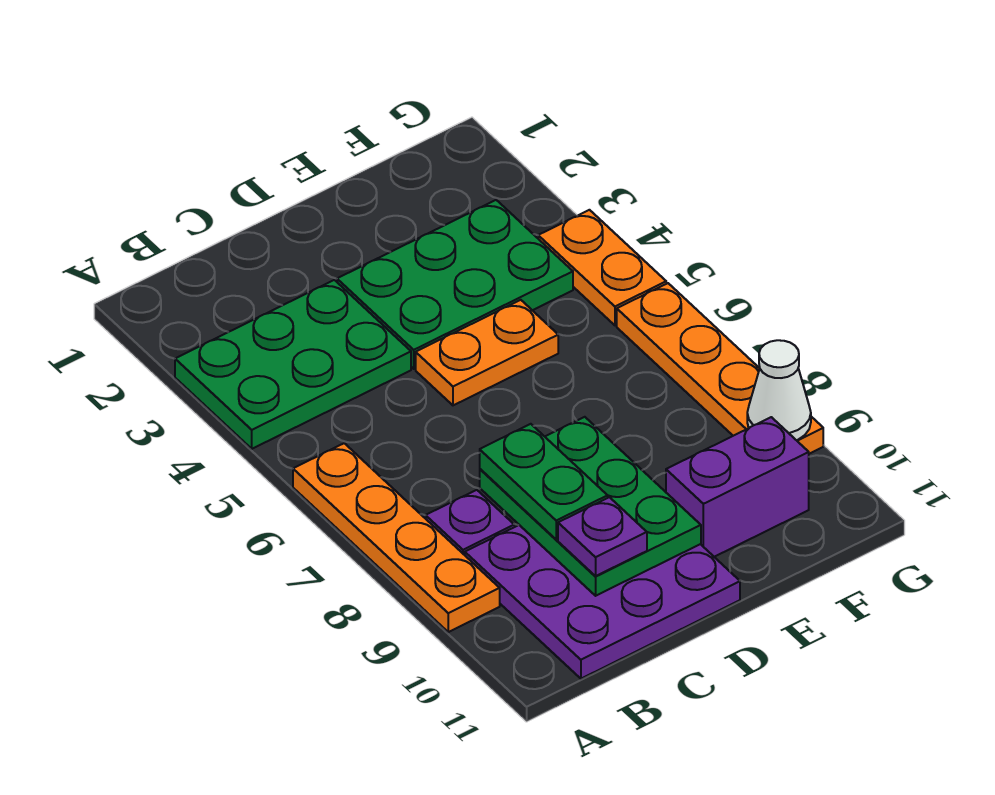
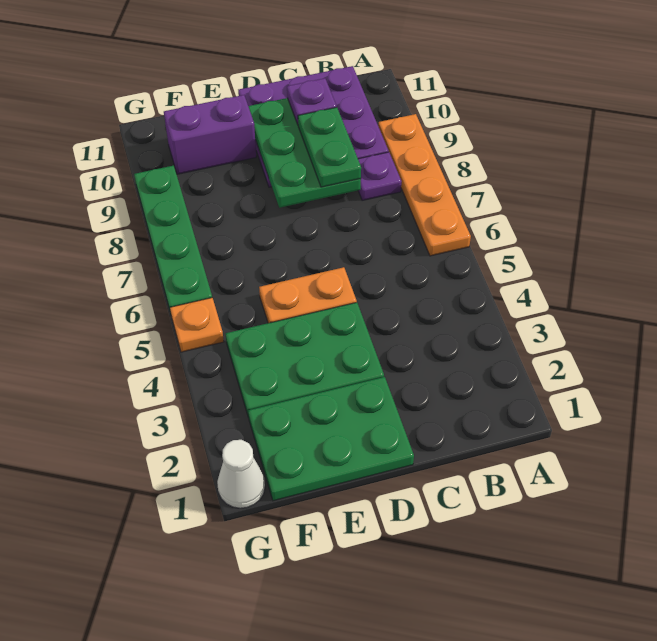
green plate A3:C4 level 1 -> green plate D1:F2 level 1
orange plate G4:G5 level 1 -> orange plate G5 level 1
orange plate G6:G9 level 1 -> green plate G6:G9 level 1
white cone G9 level 2 -> white cone G1 level 1

